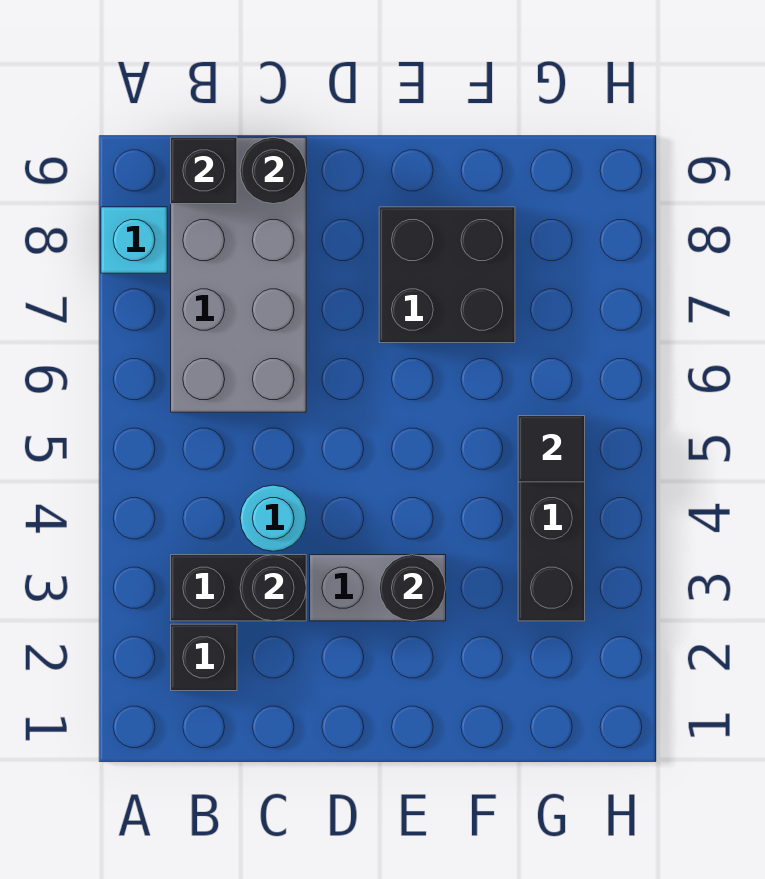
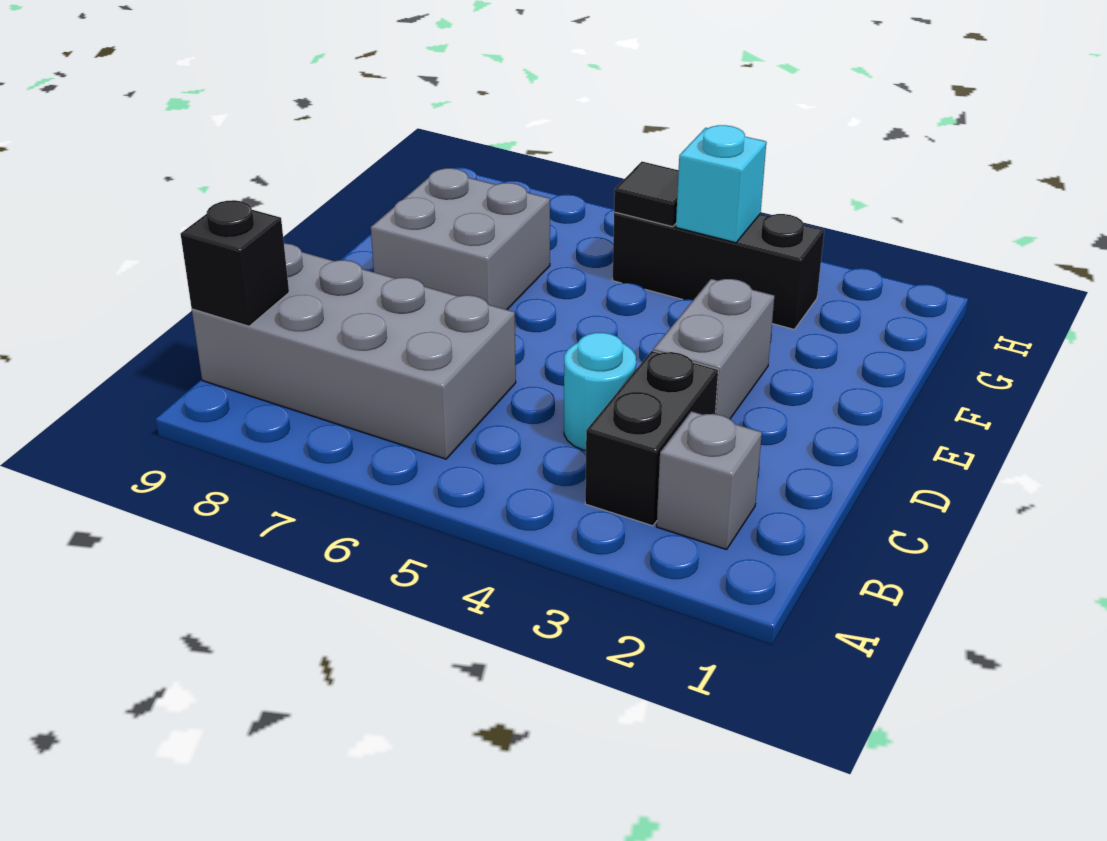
cyan brick A8 level 1 -> cyan brick G4 level 2
black brick B2 level 1 -> grey brick B2 level 1
black round brick C3 level 2 -> none
black round brick C9 level 2 -> none
black round brick E3 level 2 -> none
black brick E7:F8 level 1 -> grey brick E7:F8 level 1

